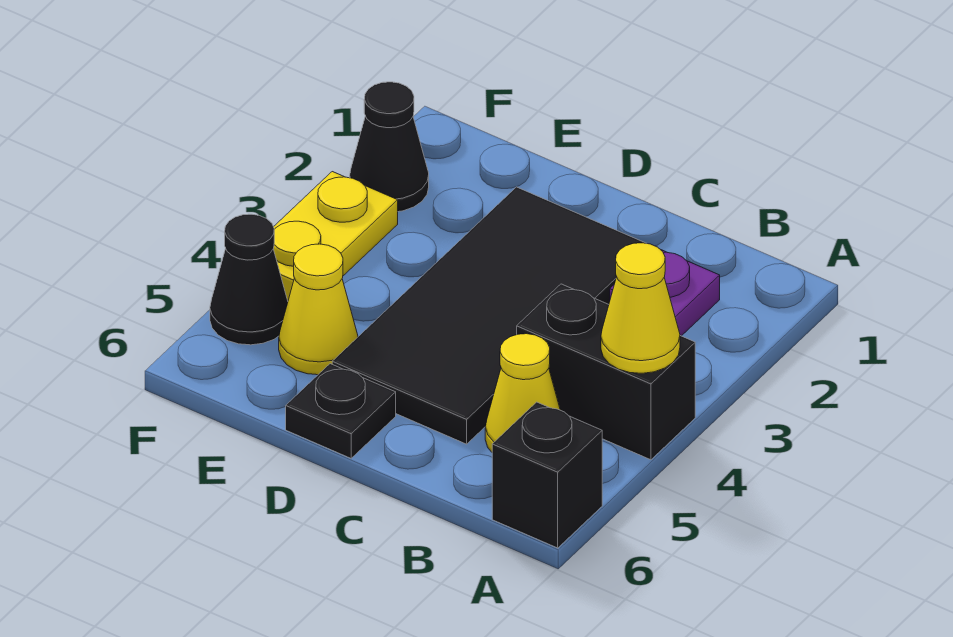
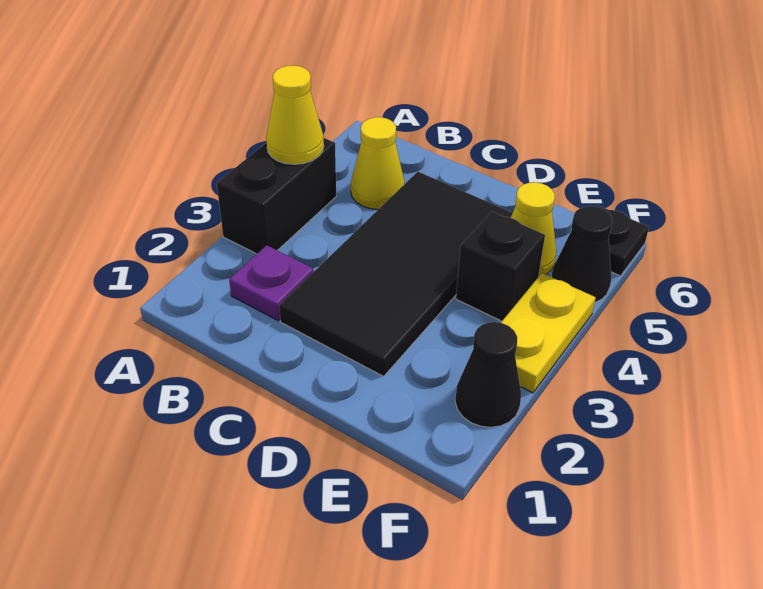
black brick A4:B4 level 1 -> black brick A3:A4 level 1
black brick A6 level 1 -> black brick E4 level 1
black plate D6 level 1 -> black plate F6 level 1

